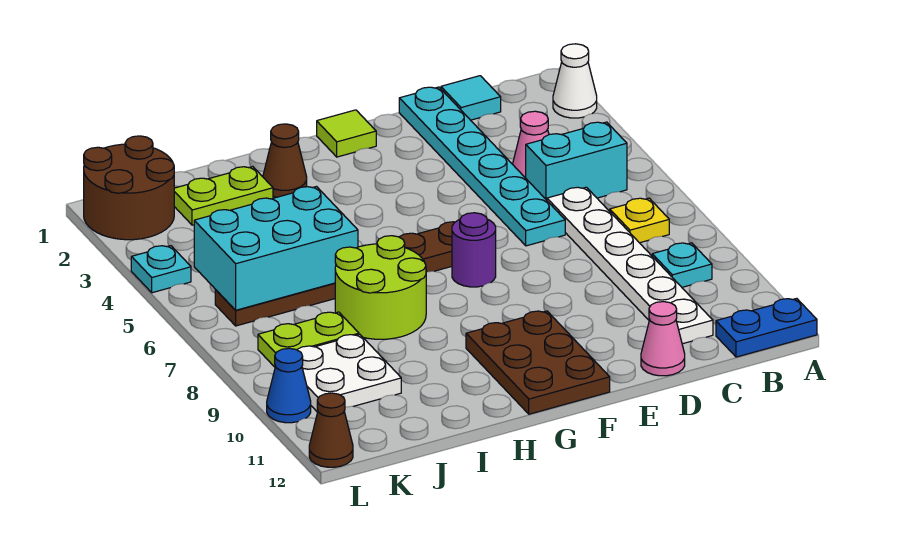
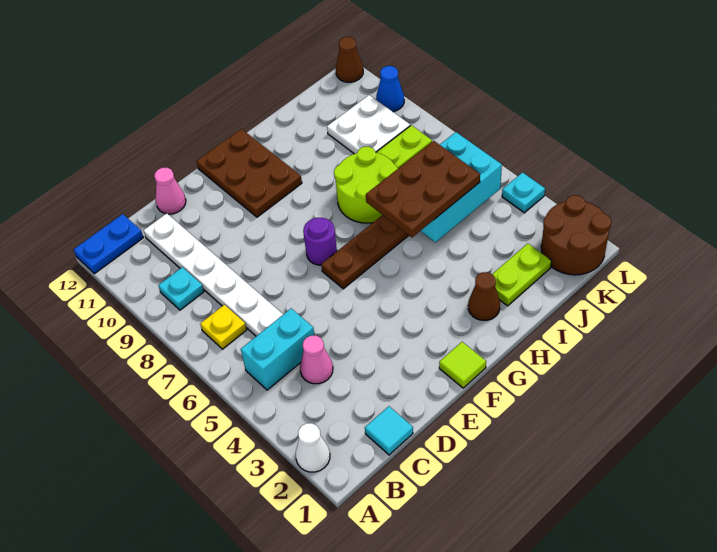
cyan plate D1:D6 level 1 -> none
none -> brown plate H5:J6 level 3

